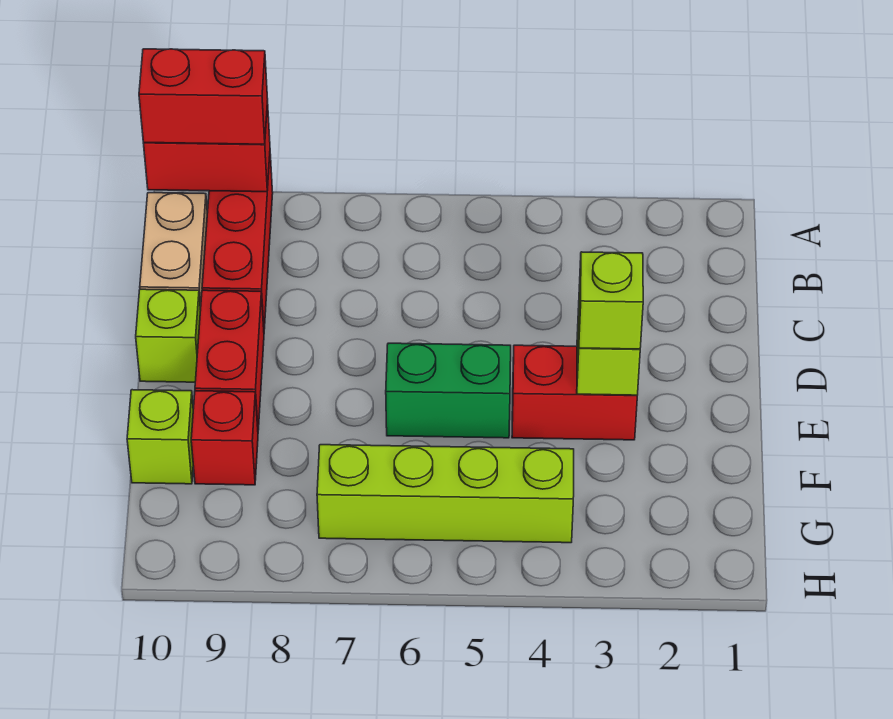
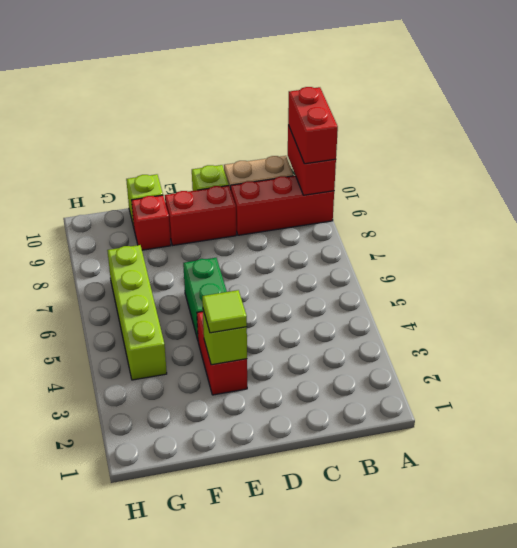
lime brick E3 level 3 -> lime tile E3 level 3

